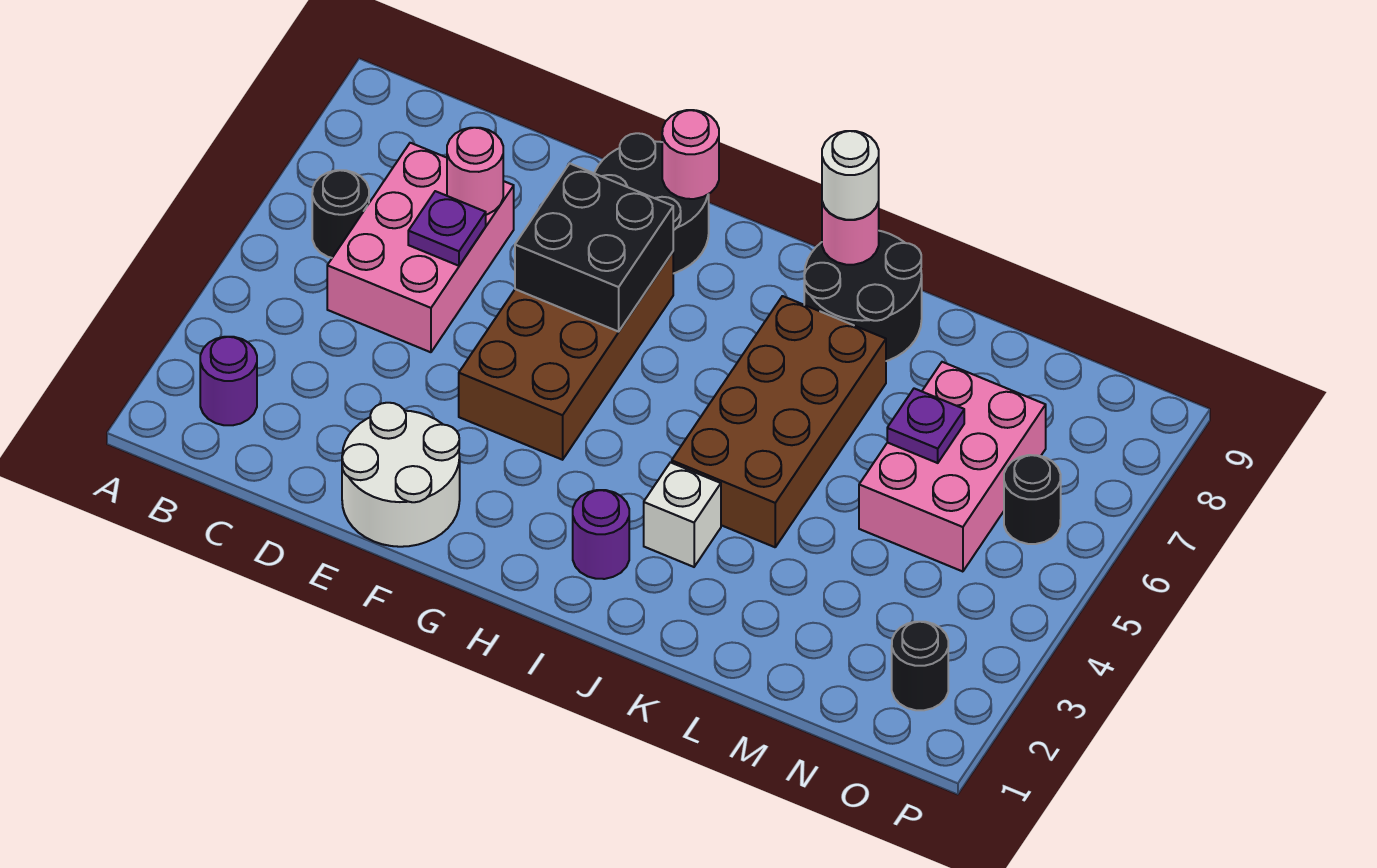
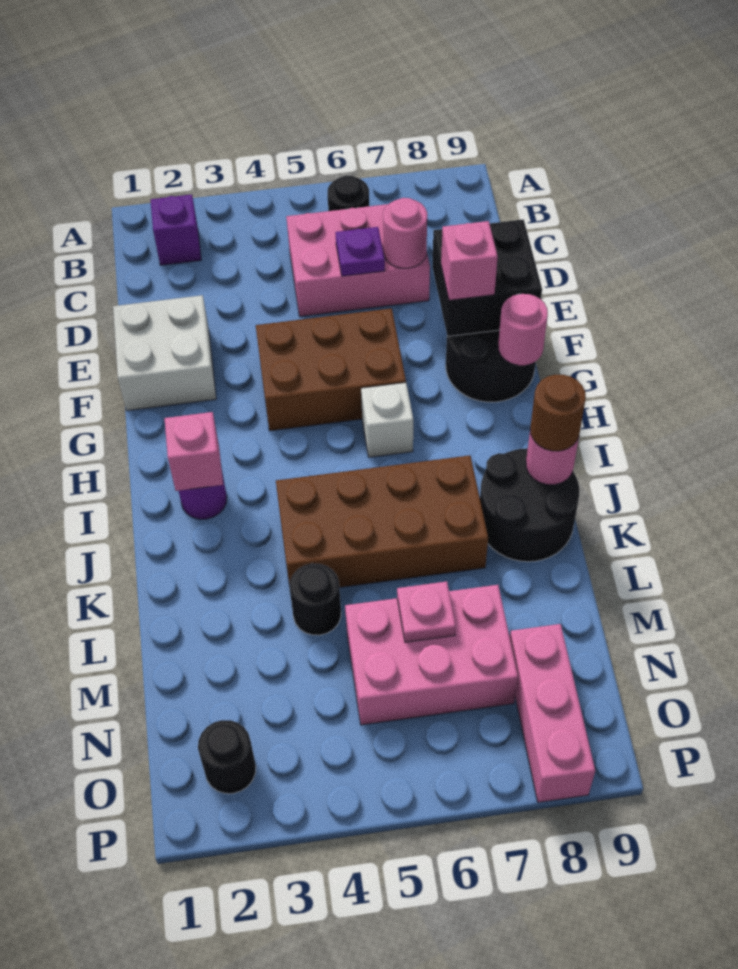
purple round brick B2 level 1 -> purple brick B2 level 1
white round brick E1:F2 level 1 -> white brick E1:F2 level 1
brown brick F4:G7 level 1 -> brown brick F4:G6 level 1
black brick F6:G7 level 2 -> black brick E8:F9 level 2
none -> pink brick F8 level 3
none -> pink brick I2 level 2
white brick J3 level 1 -> white brick H6 level 1
white round brick J9 level 3 -> brown round brick J9 level 3
purple plate M6 level 2 -> pink plate M6 level 2
none -> pink brick N8:P8 level 1
black round brick O6 level 1 -> black round brick L4 level 1

